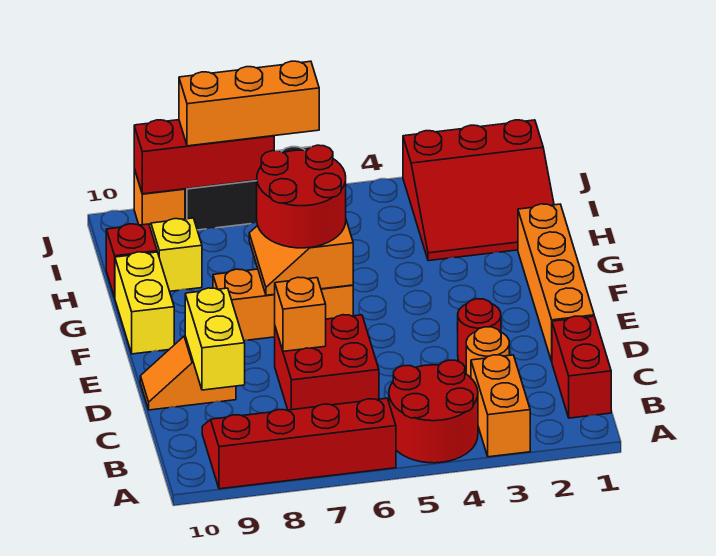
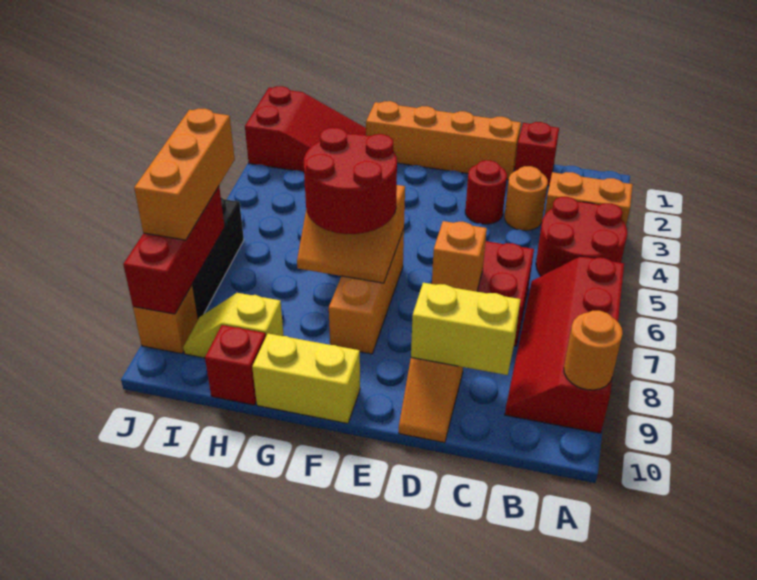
none -> orange round brick A9 level 2
red brick B1:C1 level 1 -> red brick C1 level 1
red slope H1:J3 level 1 top J -> red slope H1:J2 level 1 top J

